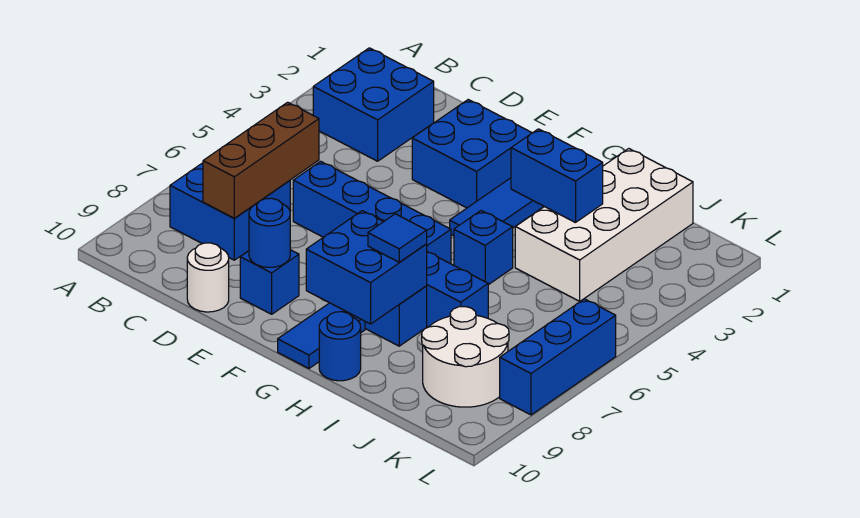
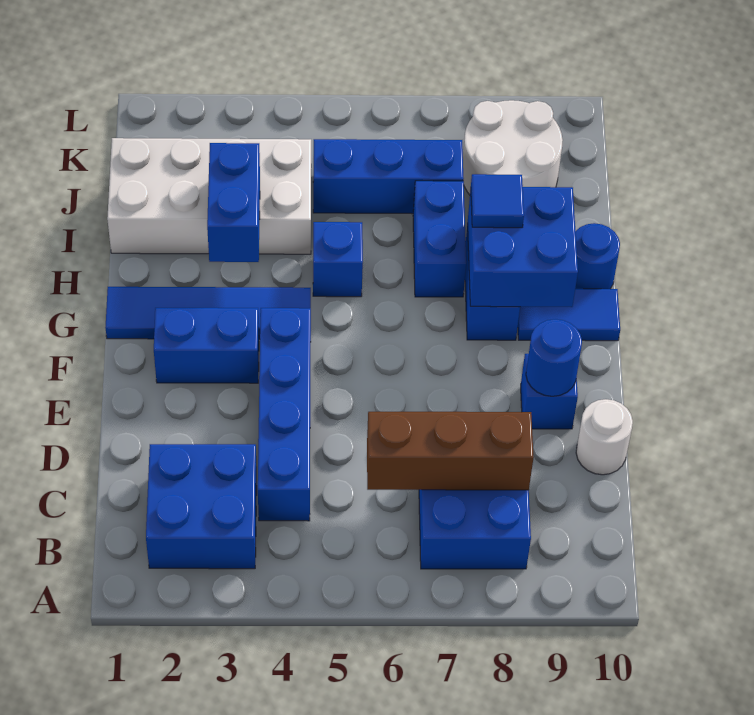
blue brick D6:G6 level 1 -> blue brick C4:F4 level 1
blue brick E2:F3 level 1 -> blue brick F2:F3 level 1
blue brick L6:L8 level 1 -> blue brick J5:J7 level 1

